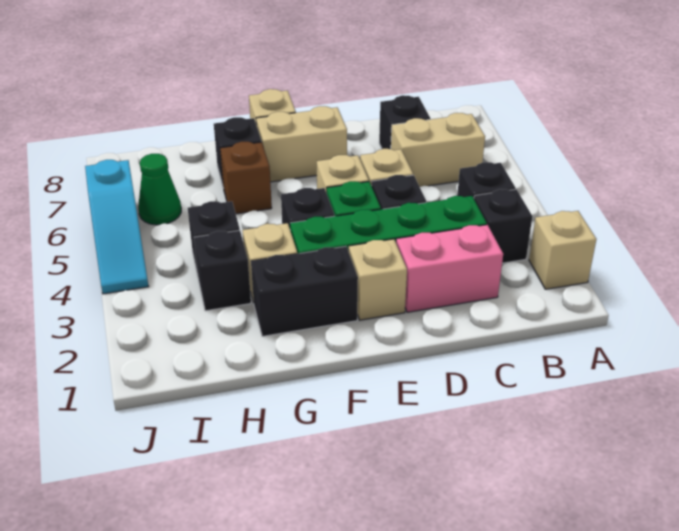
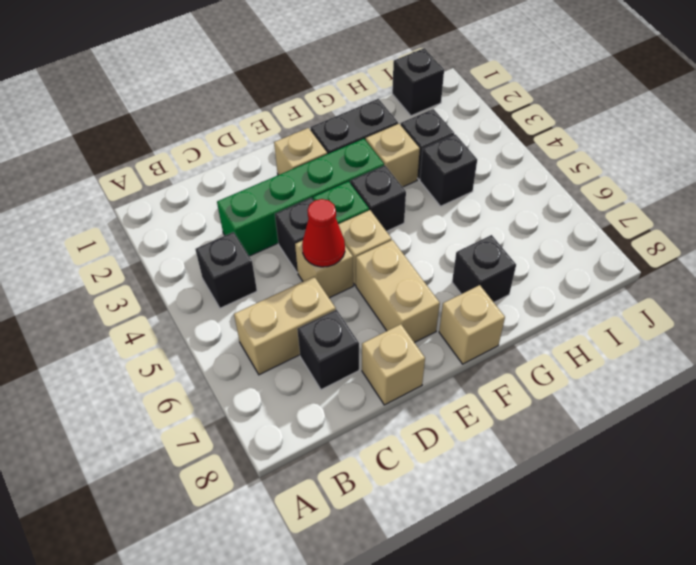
tan brick A2 level 1 -> tan brick D8 level 1
black brick B3 level 1 -> black brick I1 level 1
pink brick C2:D2 level 1 -> none
none -> red cone D5 level 2
tan brick E7:F7 level 1 -> tan brick E6:E7 level 1
brown brick G6 level 1 -> none
green cone I6 level 1 -> none
cyan slope J4:J6 level 1 top 6 -> none

